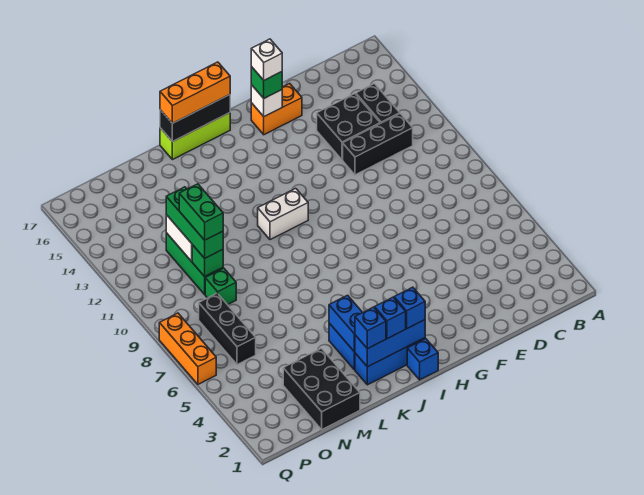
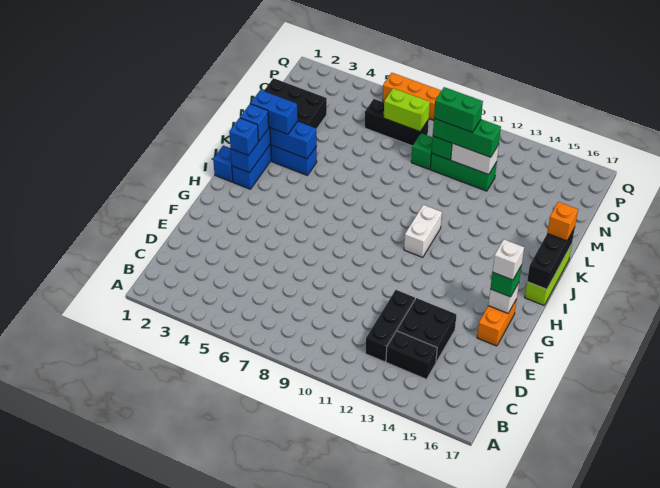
orange brick I17:K17 level 3 -> orange brick K17 level 3
blue brick K2 level 3 -> blue brick K2:K3 level 3
none -> lime brick O7:O8 level 2

